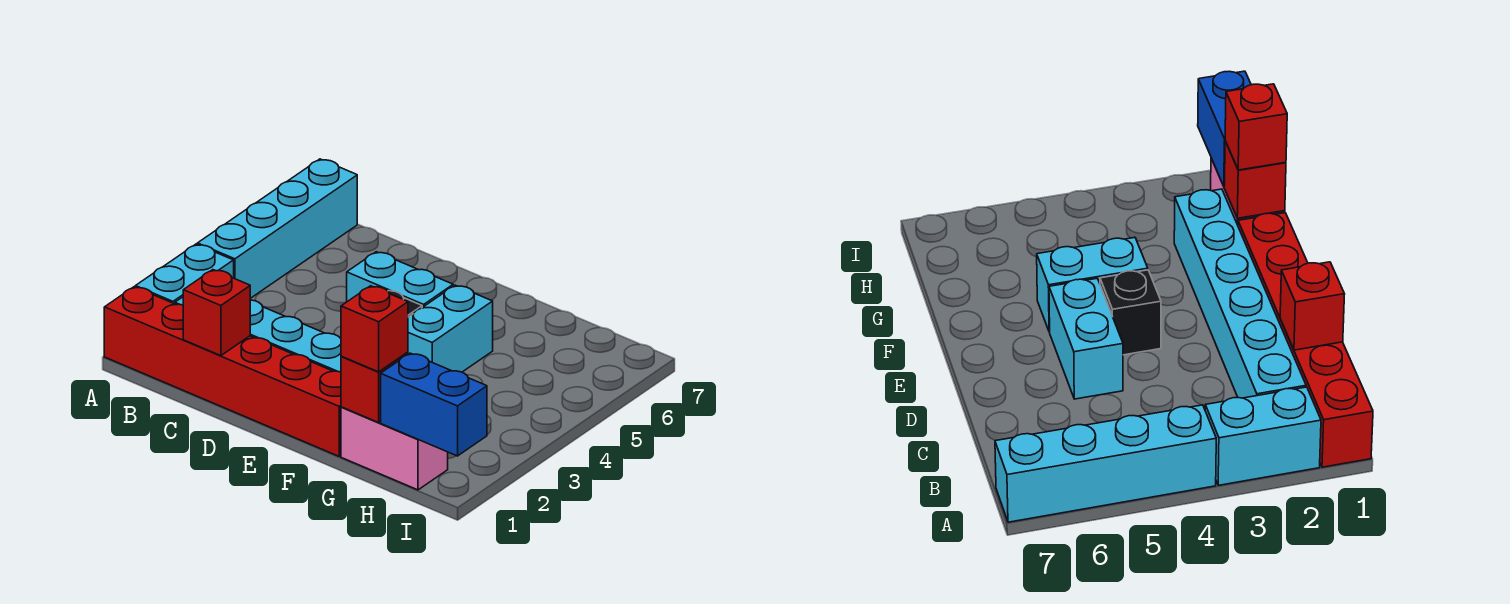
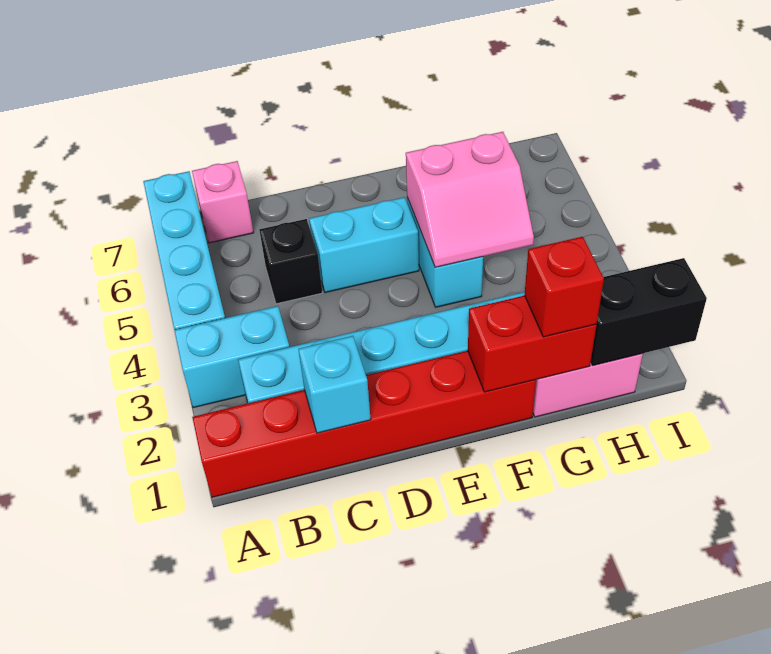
cyan brick A2:A3 level 1 -> cyan brick A3:B3 level 1
none -> pink brick B7 level 1
red brick C1 level 2 -> cyan brick C1 level 2
black brick E4 level 1 -> black brick C5 level 1
none -> pink slope F4:G5 level 2 top 5
red brick G1 level 2 -> red brick F1:G1 level 2
blue brick H1:I1 level 2 -> black brick H1:I1 level 2

